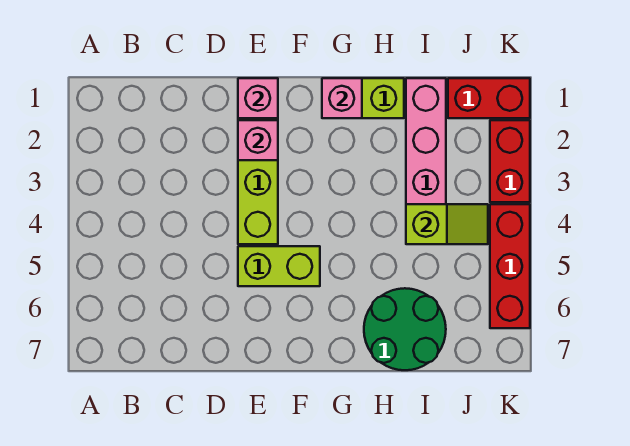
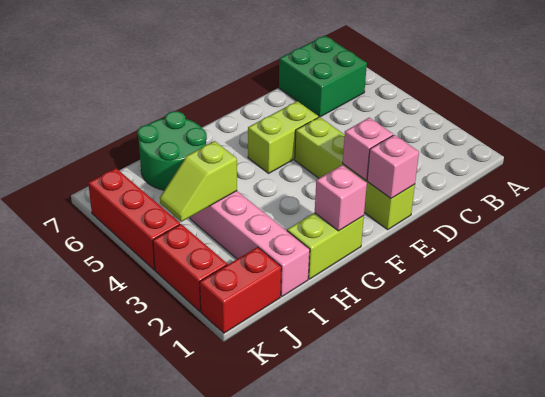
none -> green brick B6:C7 level 1

